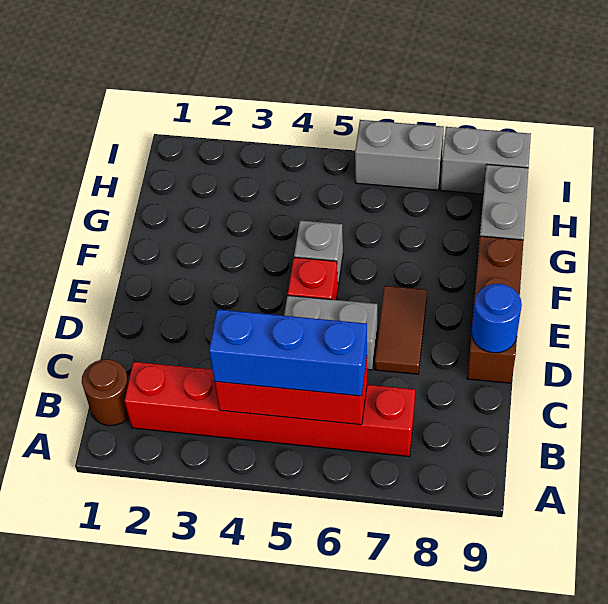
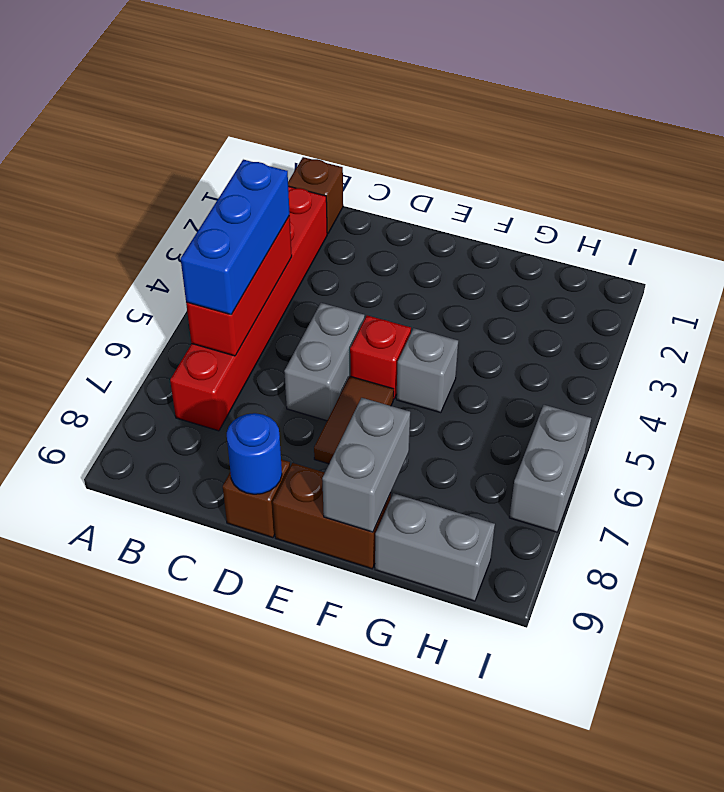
brown round brick B1 level 1 -> brown brick B1 level 1
brown tile D7:E7 level 1 -> brown tile E6:E7 level 1
grey brick I8:I9 level 1 -> grey brick F8:F9 level 2

